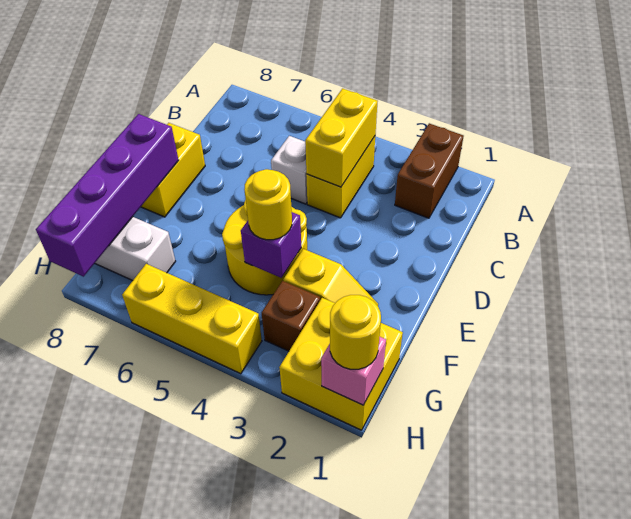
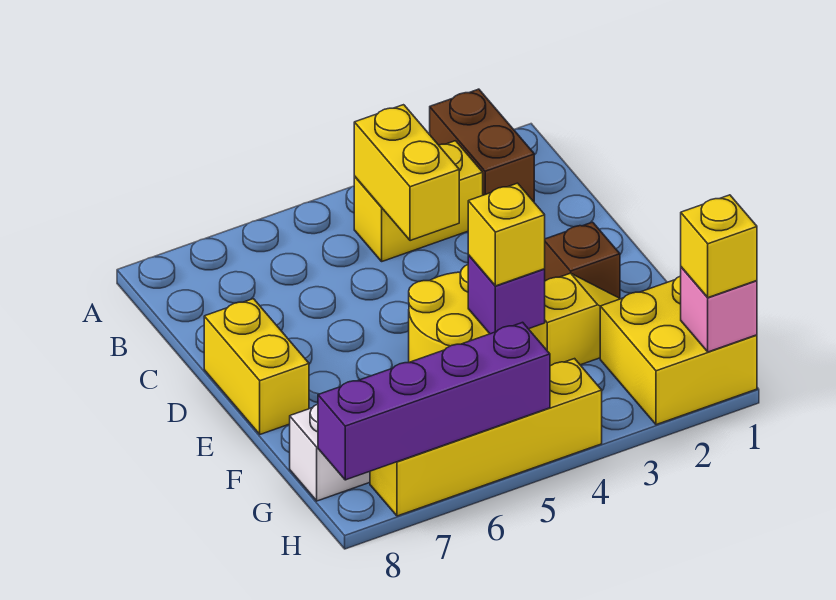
yellow brick B4:C4 level 1 -> yellow brick B3:B4 level 1
white brick C5 level 1 -> none
purple brick E8:H8 level 2 -> purple brick H5:H8 level 2
yellow round brick F4 level 3 -> yellow brick F4 level 3
brown brick G3 level 1 -> brown brick E2 level 1
yellow round brick H1 level 3 -> yellow brick H1 level 3
yellow brick H4:H6 level 1 -> yellow brick H4:H7 level 1

